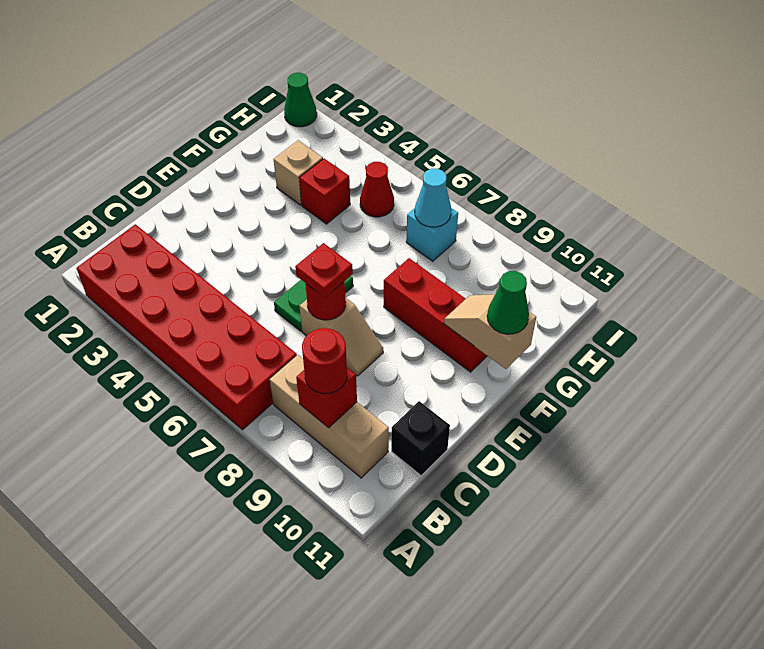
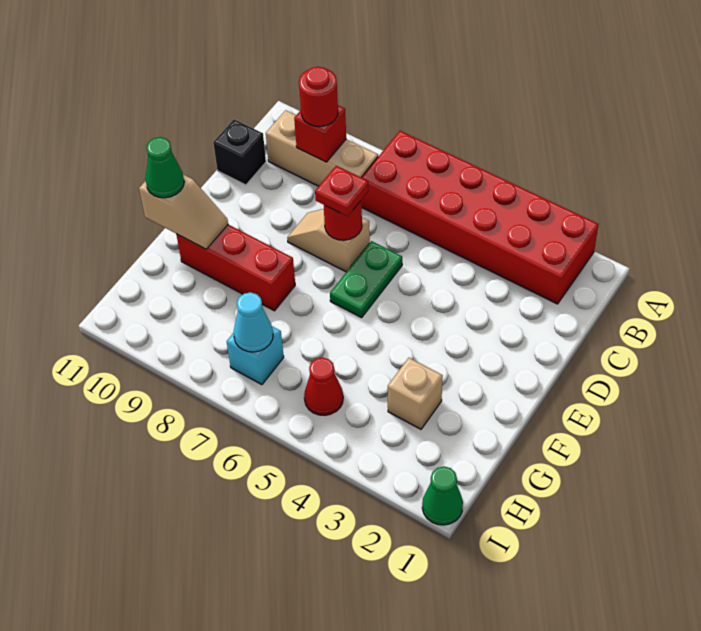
red brick G4 level 1 -> none

